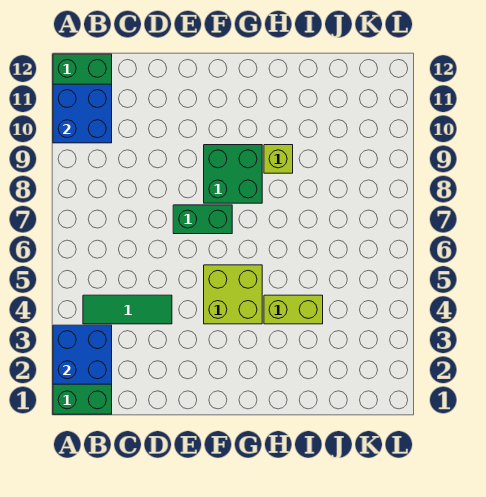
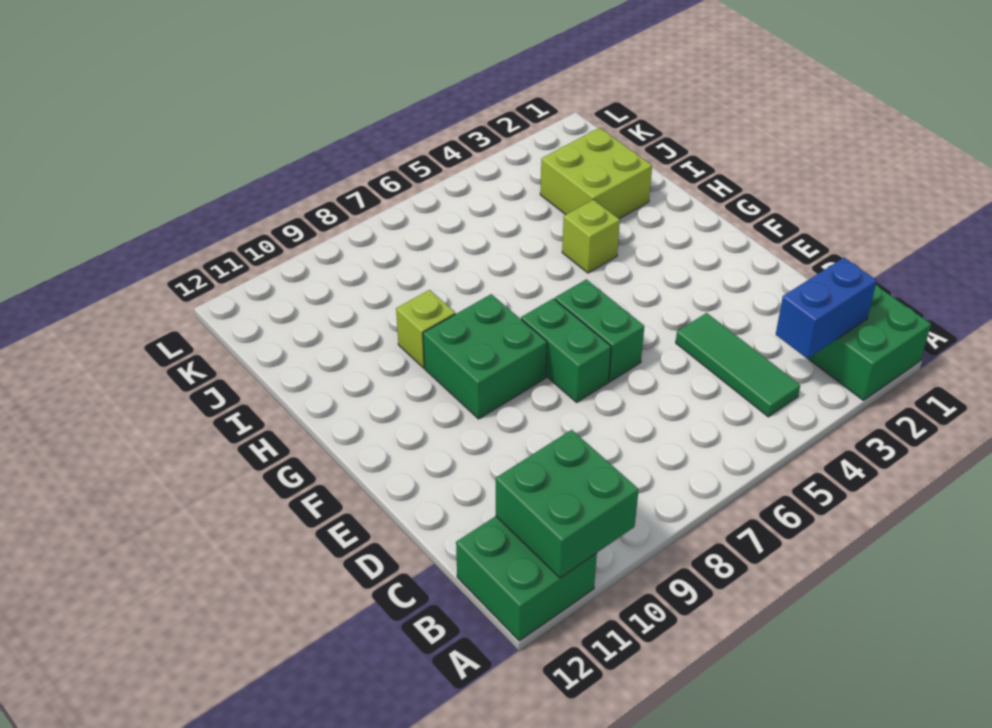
blue brick A2:B3 level 2 -> blue brick B2:B3 level 2
blue brick A10:B11 level 2 -> green brick A10:B11 level 2
none -> green brick E6:F6 level 1
lime brick F4:G5 level 1 -> lime brick I2:J3 level 1
lime brick H4:I4 level 1 -> lime brick H4 level 1

